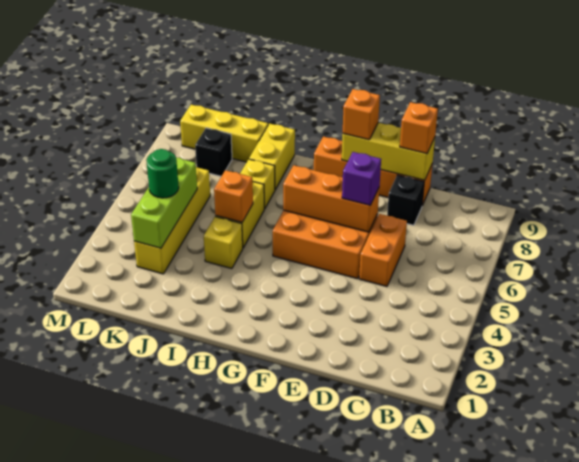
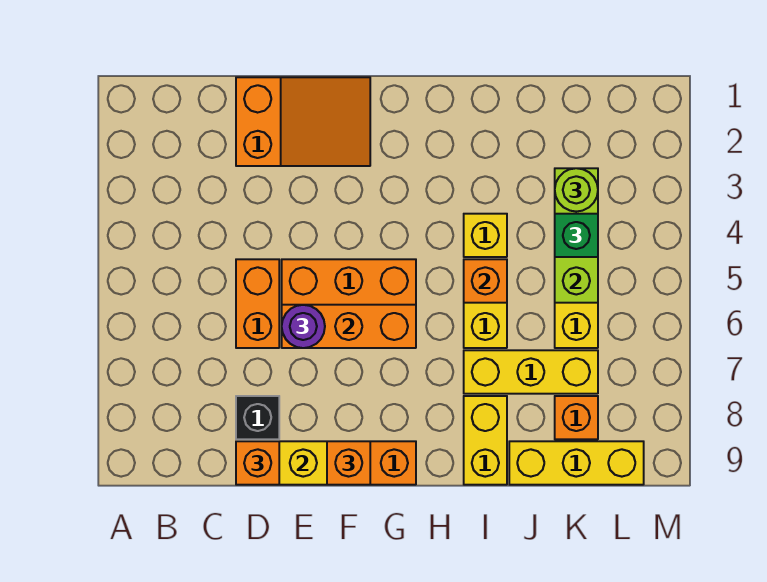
none -> orange slope D1:F2 level 1 top D
purple brick E6 level 3 -> purple round brick E6 level 3
yellow brick I7 level 1 -> yellow brick I7:K7 level 1
none -> lime round brick K3 level 3
green round brick K4 level 3 -> green brick K4 level 3
black brick K8 level 1 -> orange brick K8 level 1

